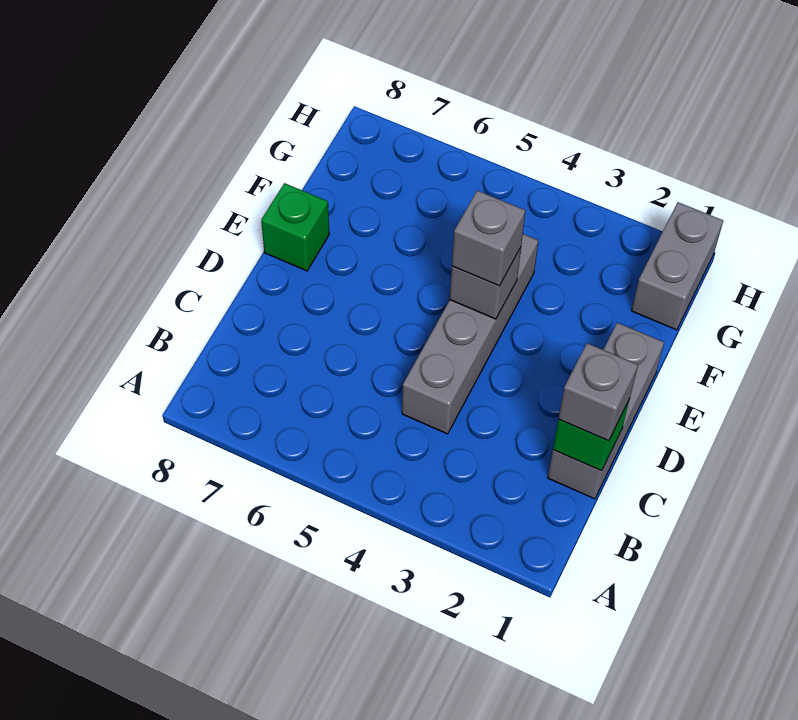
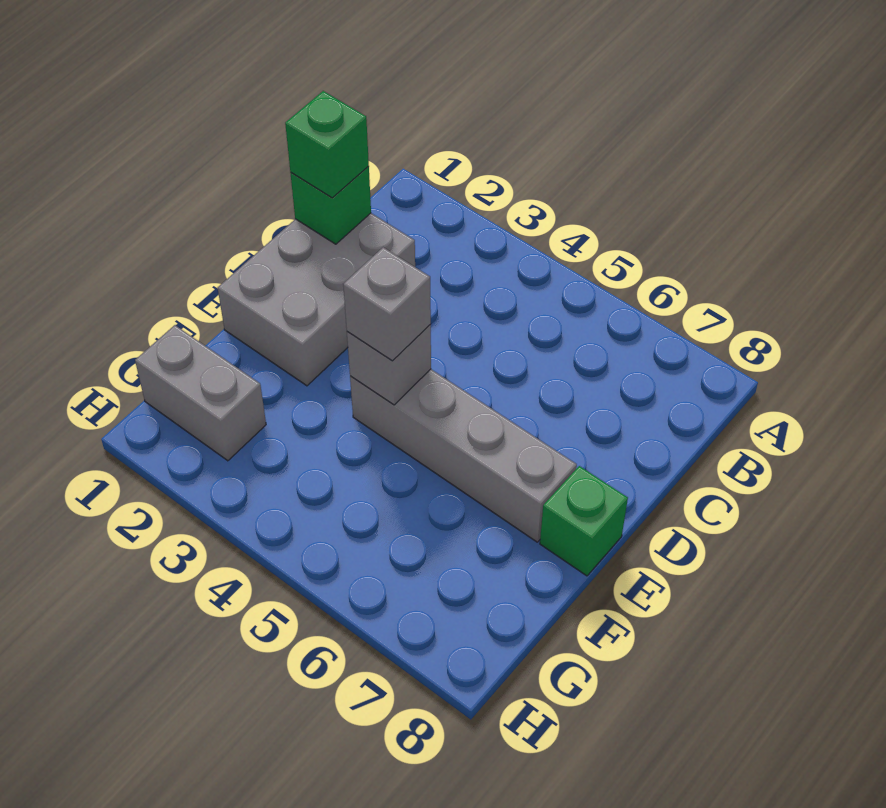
grey brick C1:E1 level 1 -> grey brick C1:E2 level 1
grey brick C1 level 3 -> green brick C1 level 3
grey brick C4:F4 level 1 -> grey brick E4:E7 level 1
grey brick G1:H1 level 1 -> grey brick G1:G2 level 1

